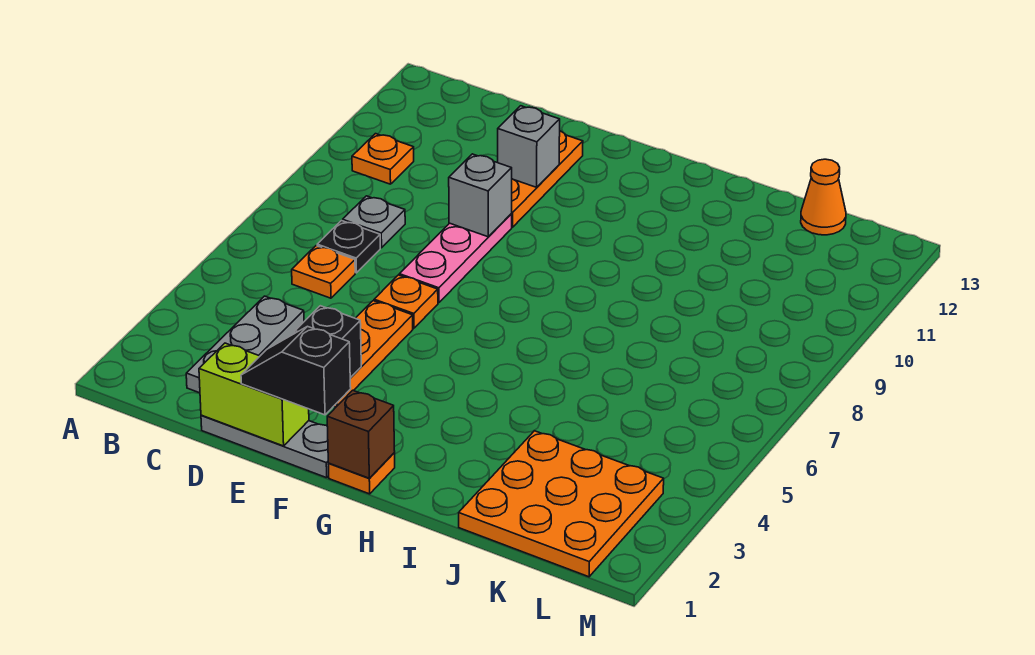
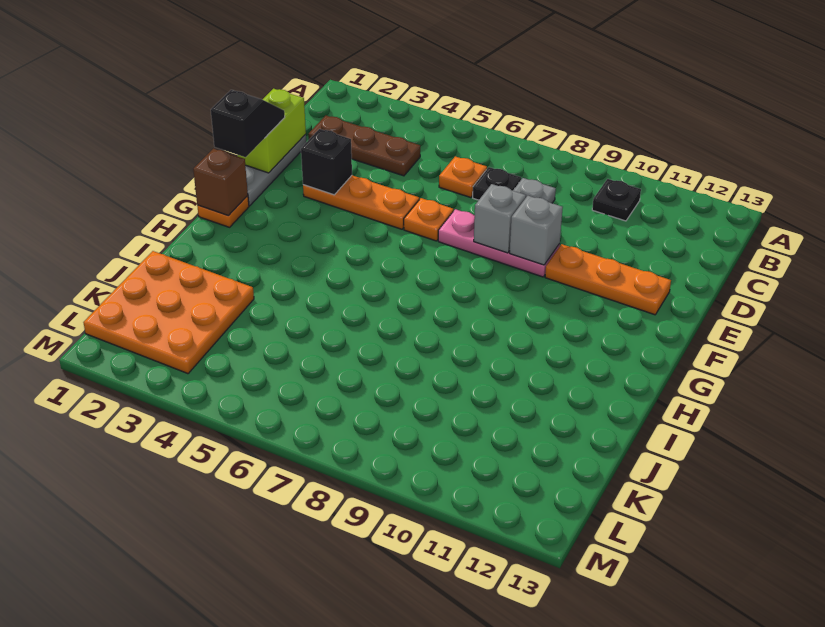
orange plate B10 level 1 -> black plate B10 level 1
grey plate C2:C4 level 1 -> brown plate C2:C4 level 1
grey brick E11 level 2 -> grey brick E8 level 2
orange cone K13 level 1 -> none

